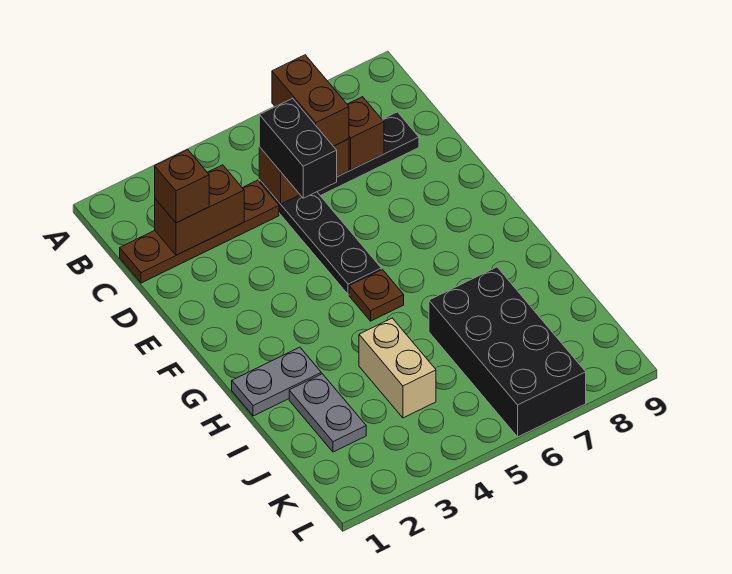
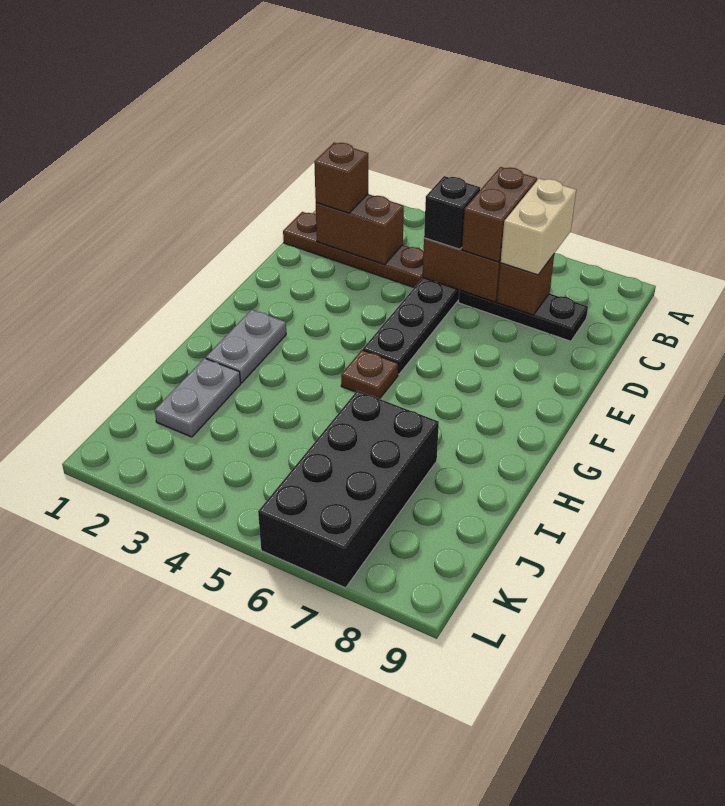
black brick C5:D5 level 3 -> black brick C5 level 3
grey plate H1:H2 level 1 -> grey plate G2:H2 level 1
tan brick I4:J4 level 1 -> tan brick B7:C7 level 3

